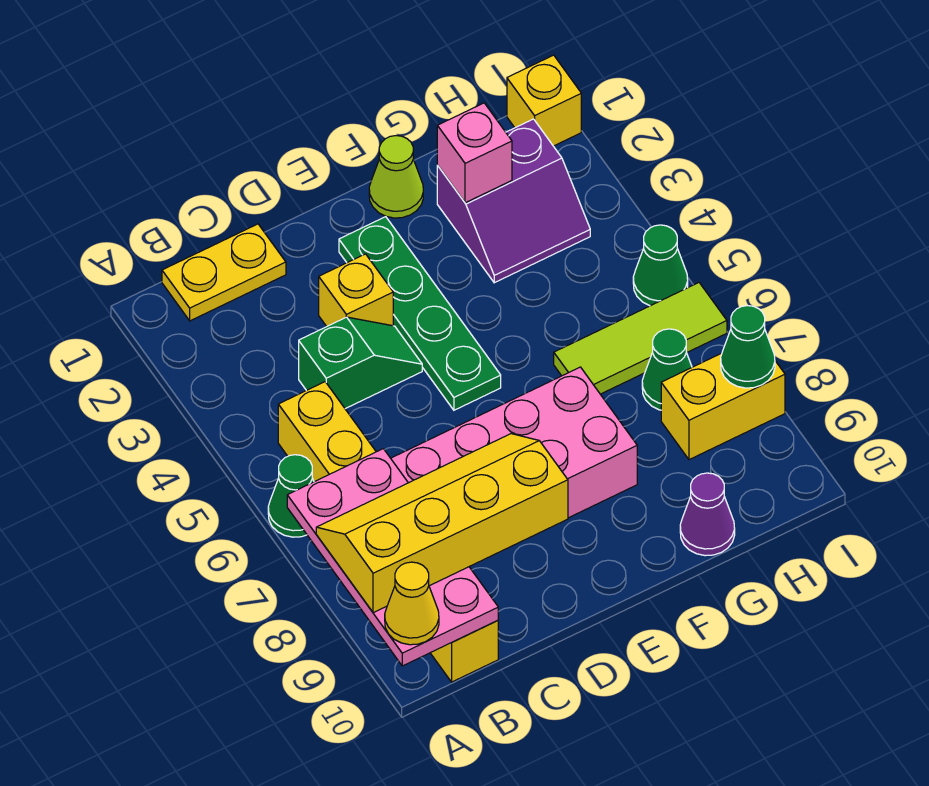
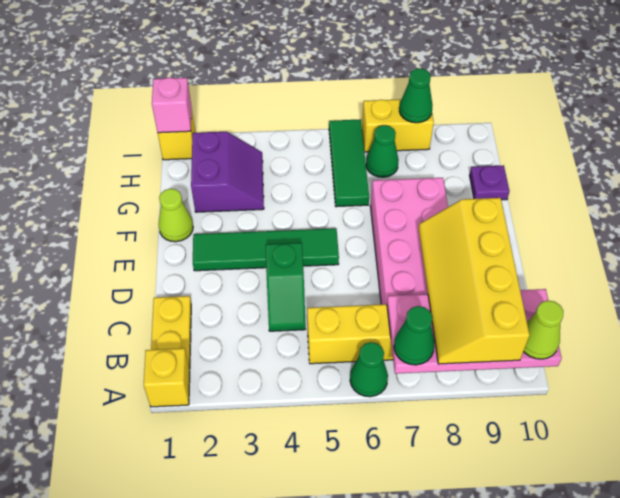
yellow cone A10 level 3 -> lime cone A10 level 3
green slope C4:D4 level 1 top C -> green slope C4:D4 level 1 top D
yellow brick D3 level 1 -> yellow brick A1 level 1
green plate E2:E5 level 1 -> green tile E2:E5 level 1
pink brick G2 level 2 -> pink brick I1 level 2
lime tile G6:I6 level 1 -> green tile G6:I6 level 1
purple cone G10 level 1 -> purple plate G10 level 1
yellow brick H8:I8 level 1 -> yellow brick I7:I8 level 1
green cone I5 level 1 -> green cone A7 level 3

